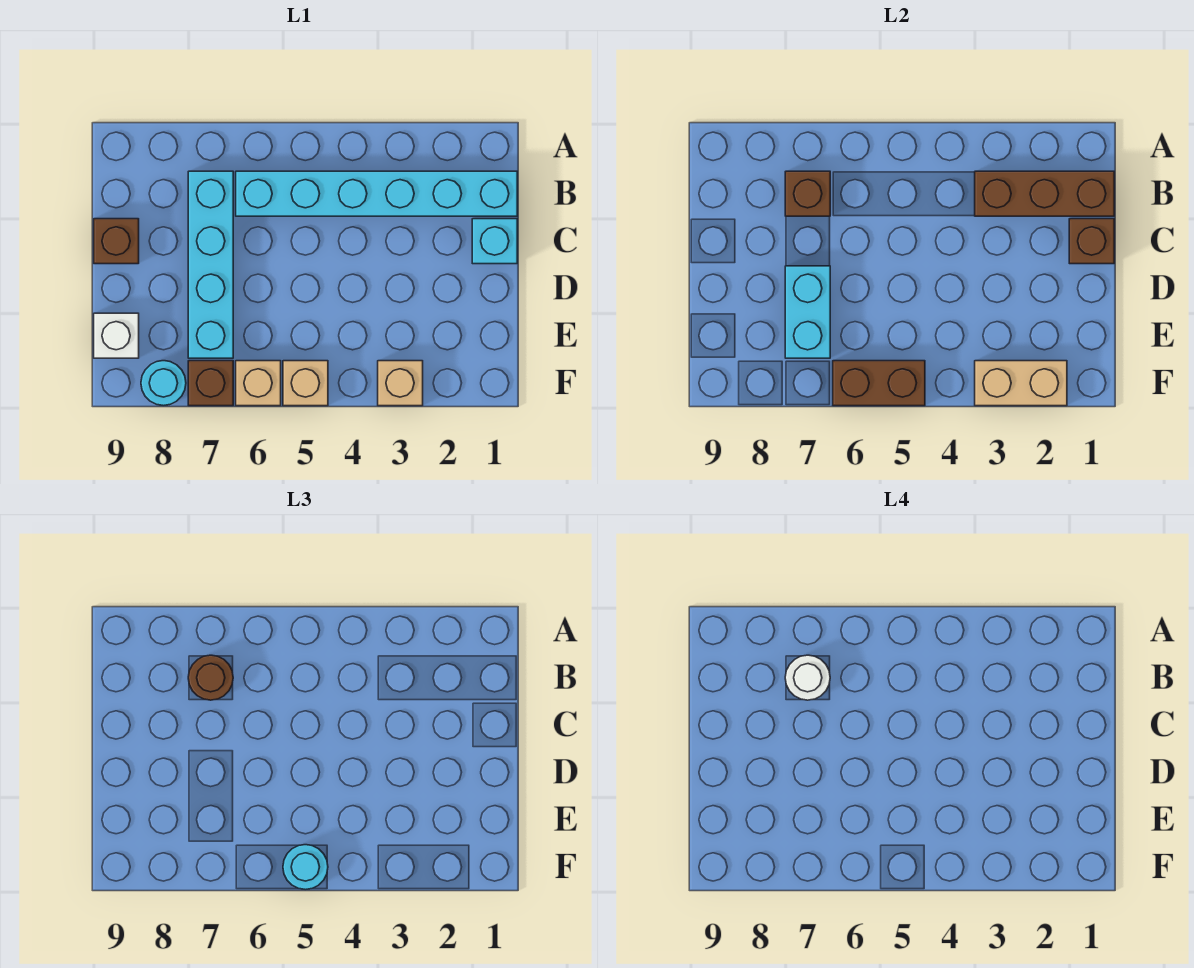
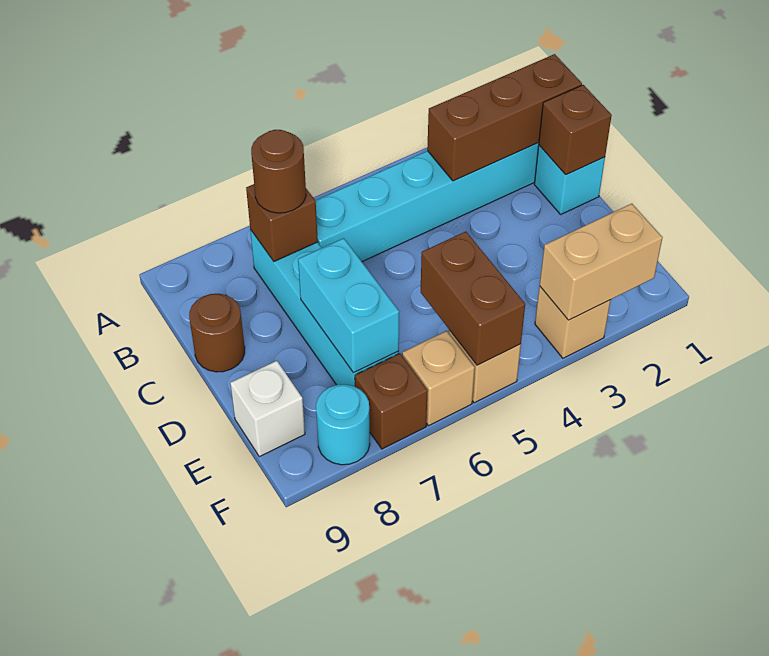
white round brick B7 level 4 -> none
brown brick C9 level 1 -> brown round brick C9 level 1
brown brick F5:F6 level 2 -> brown brick E5:F5 level 2
cyan round brick F5 level 3 -> none

